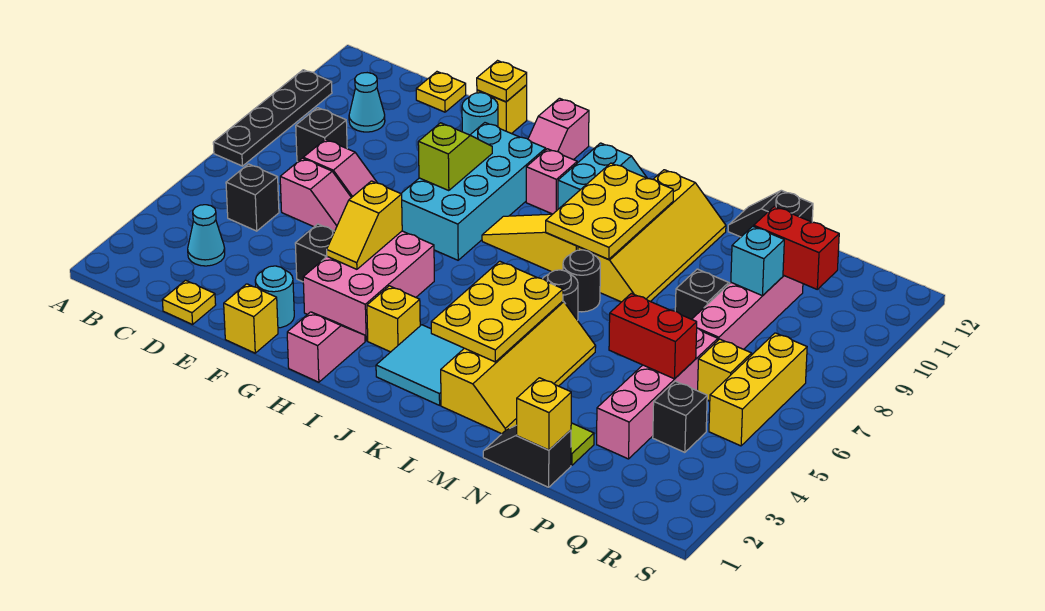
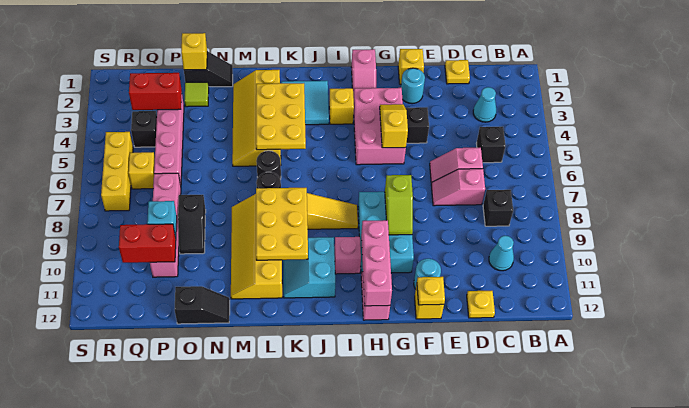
black plate A7:A10 level 1 -> none
cyan brick G7:H10 level 1 -> cyan brick G8:H10 level 1
none -> pink brick H10:H12 level 2
red brick O5:P5 level 2 -> red brick P3:Q3 level 2

